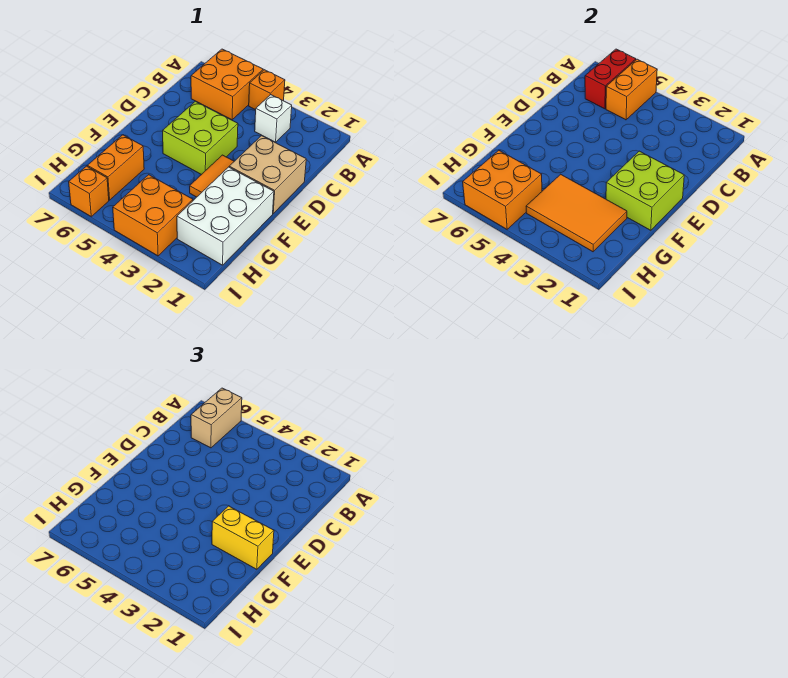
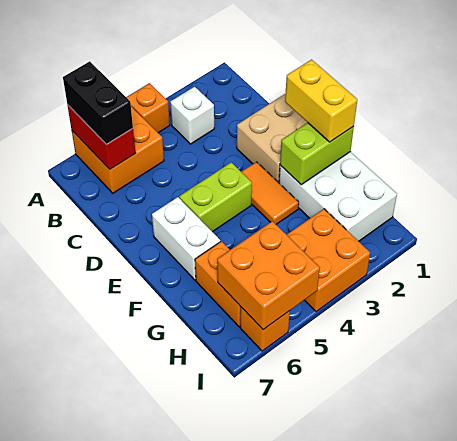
orange brick A5:B5 level 2 -> none
tan brick A6:B6 level 3 -> black brick A6:B6 level 3
lime brick D4:E5 level 1 -> lime brick E4:E5 level 1
lime brick E1:F2 level 2 -> lime brick F1:F2 level 2
none -> white brick E6:F6 level 1
yellow brick F1:F2 level 3 -> yellow brick E1:F1 level 3
orange tile G2:H4 level 2 -> none

